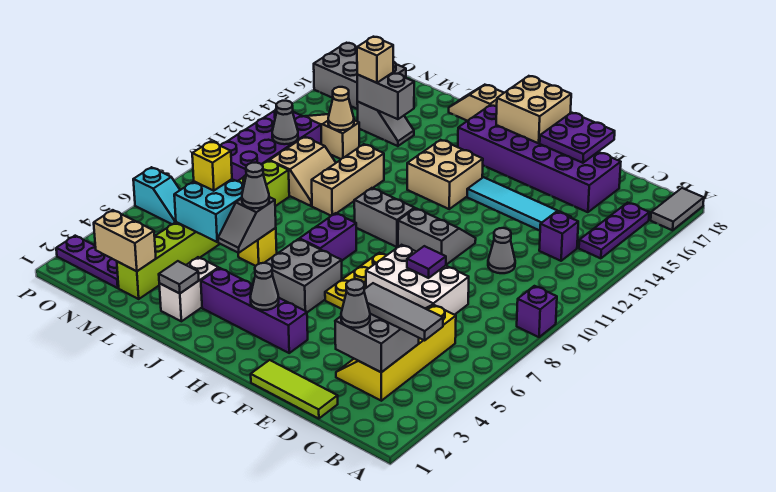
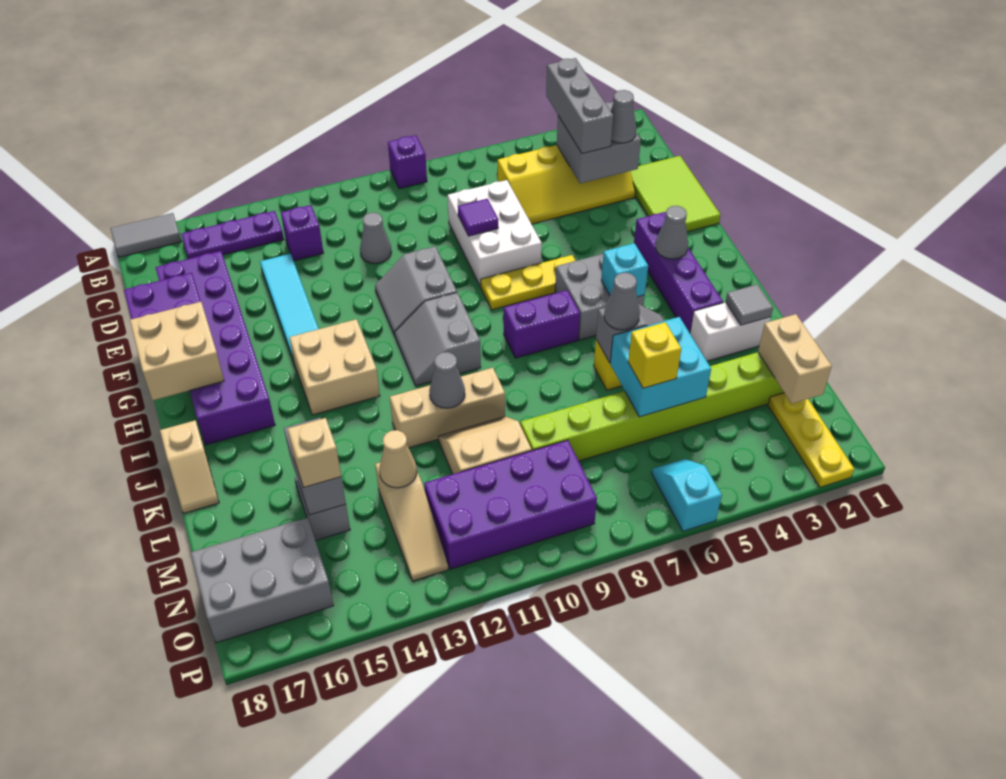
grey tile B4:D4 level 3 -> grey brick B4:D4 level 3
lime tile D1:F1 level 1 -> lime tile D1:F2 level 1
none -> cyan brick I5 level 2
purple plate N2:P2 level 1 -> yellow plate N2:P2 level 1
grey cone N11 level 2 -> grey cone K11 level 2
grey brick N16:P17 level 1 -> grey brick N16:O18 level 1

